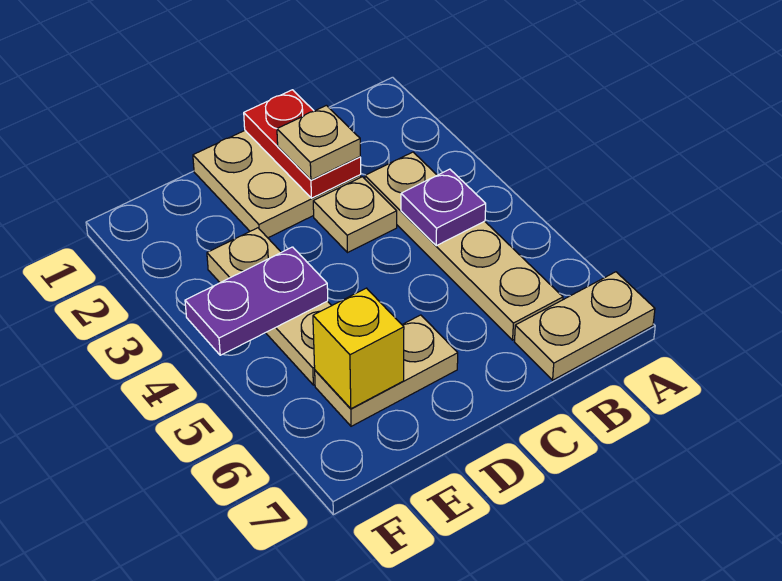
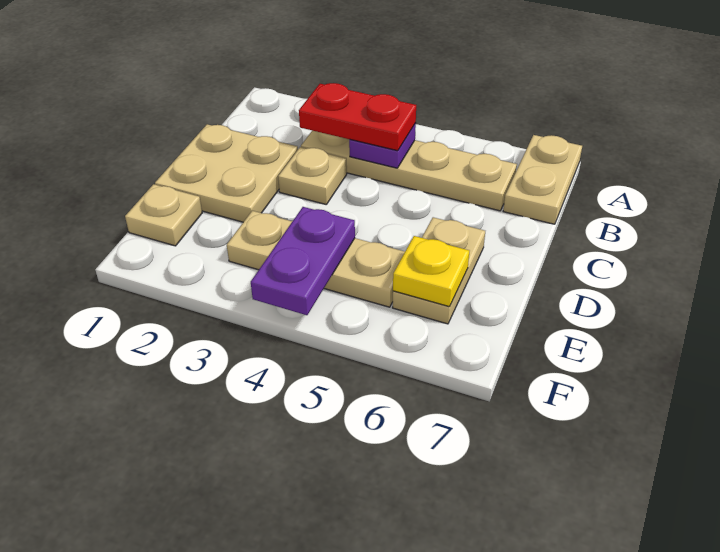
red plate C1:C2 level 2 -> red plate B3:B4 level 3
tan plate C2 level 3 -> tan plate E1 level 1
yellow brick E6 level 2 -> yellow plate E6 level 2

